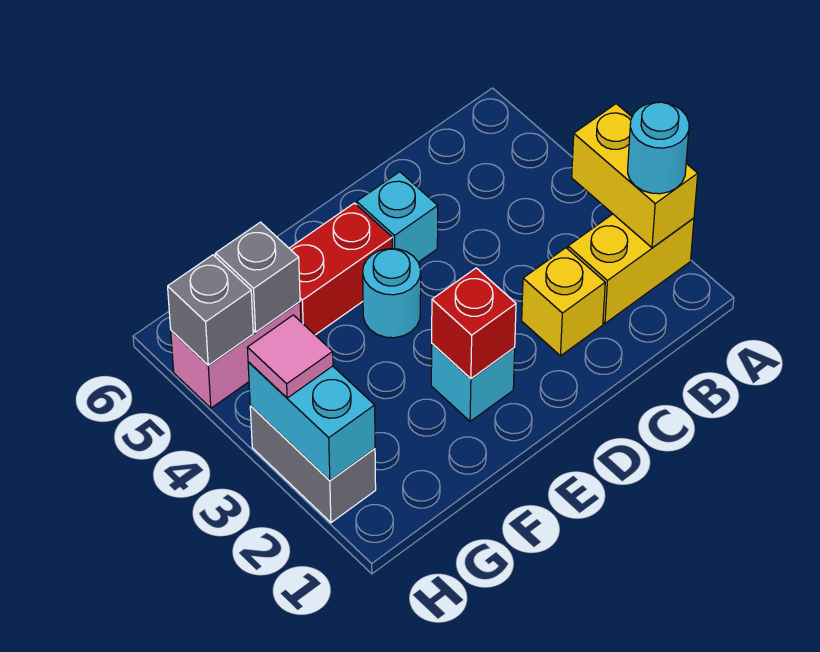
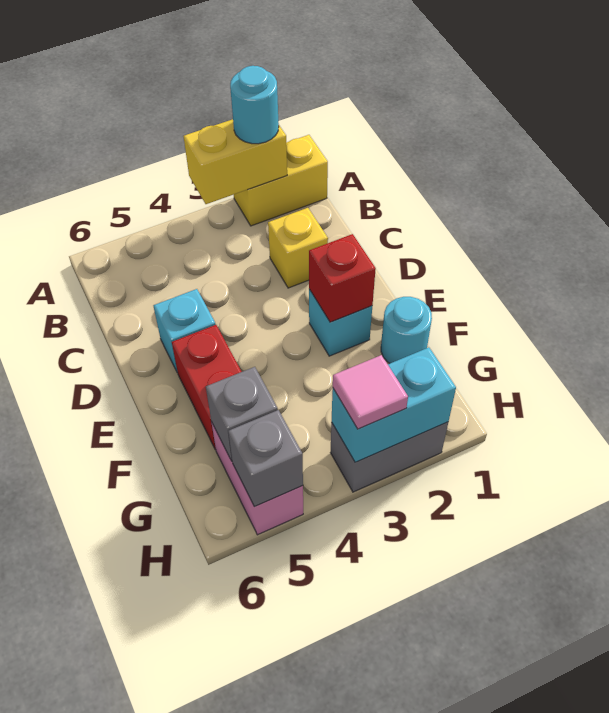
yellow brick A2:B2 level 1 -> yellow brick A1:A2 level 1
cyan round brick E4 level 1 -> cyan round brick F1 level 1

